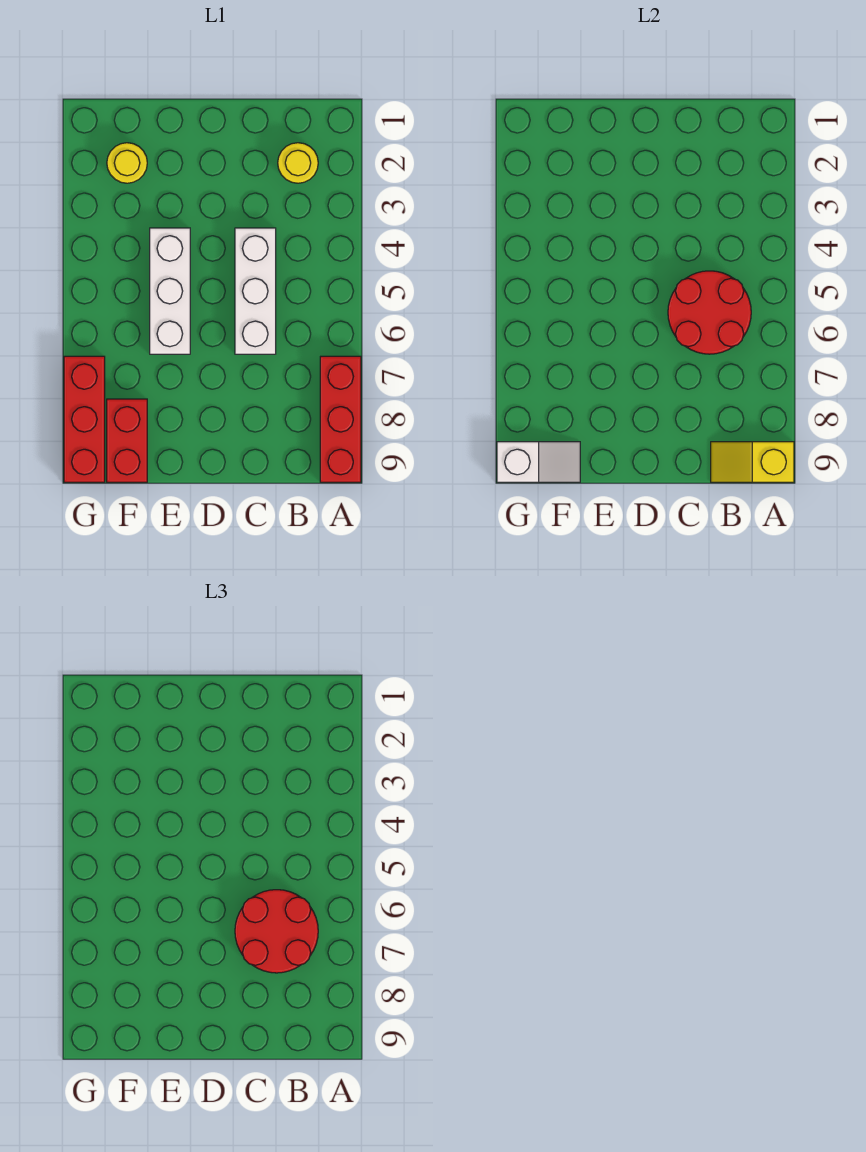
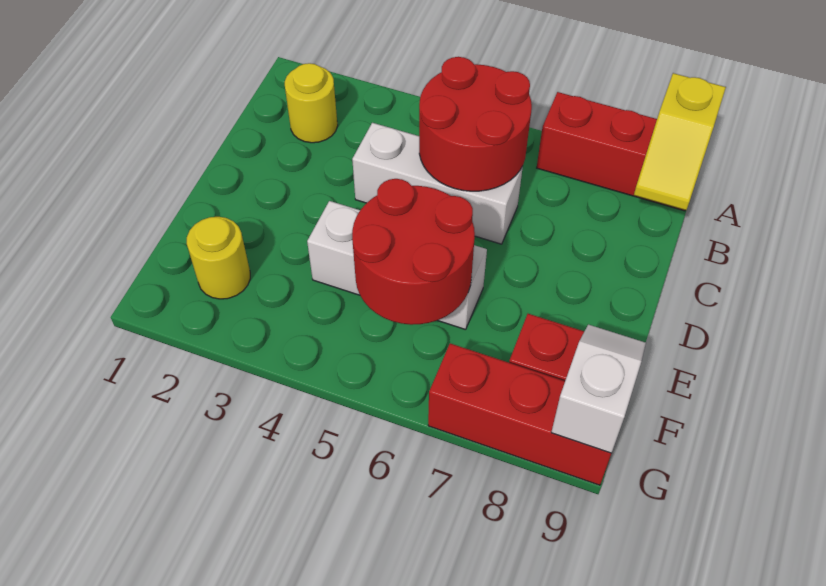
red round brick B6:C7 level 3 -> red round brick E5:F6 level 2

